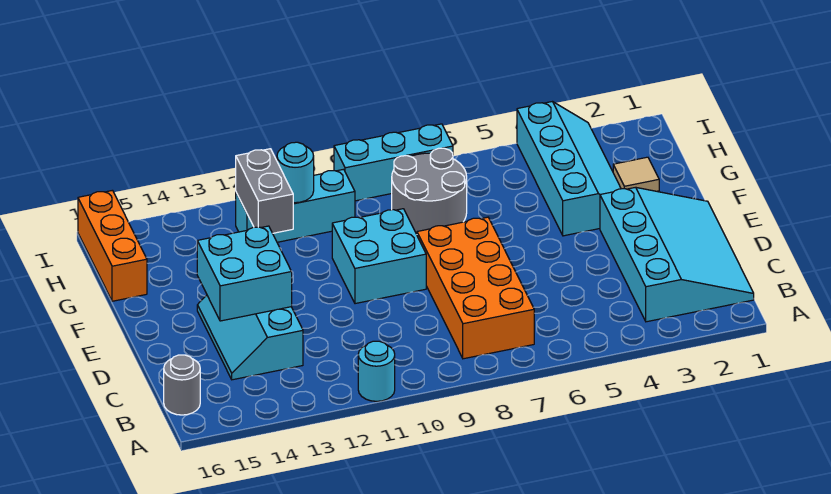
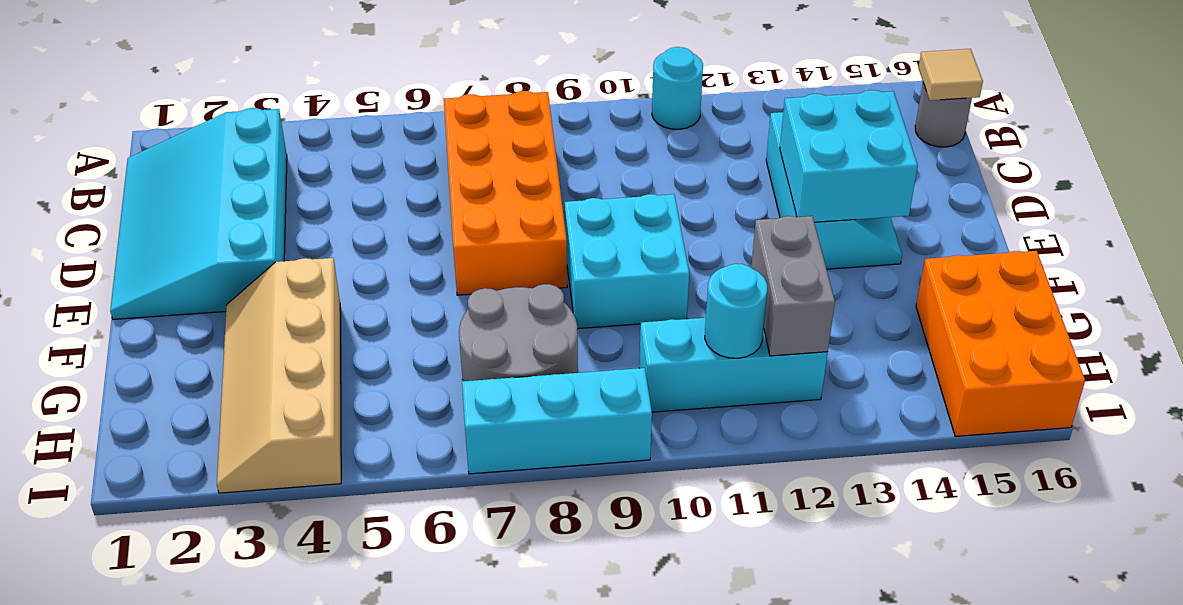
cyan slope F3:I4 level 1 top 4 -> tan slope F3:I4 level 1 top 4
tan tile G2 level 1 -> tan tile B16 level 2
orange brick G16:I16 level 1 -> orange brick G15:I16 level 1

